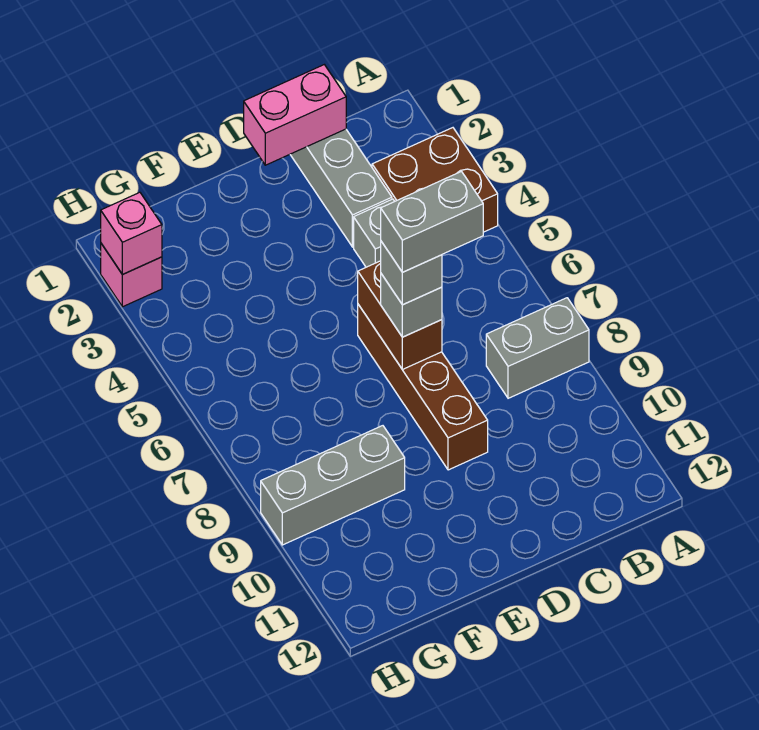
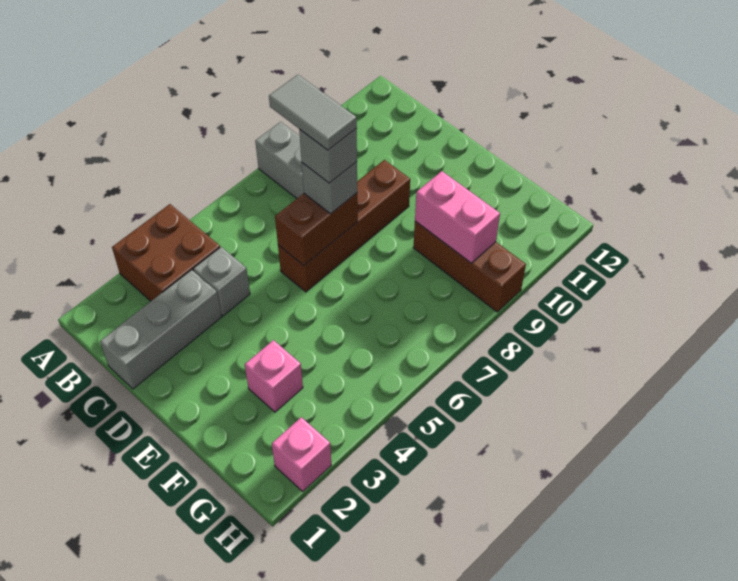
pink brick C1:D1 level 2 -> pink brick F9:G9 level 2
grey brick C7:D7 level 5 -> grey tile C7:D7 level 5
grey brick F9:H9 level 1 -> brown brick F9:H9 level 1
pink brick H2 level 2 -> pink brick F3 level 1

